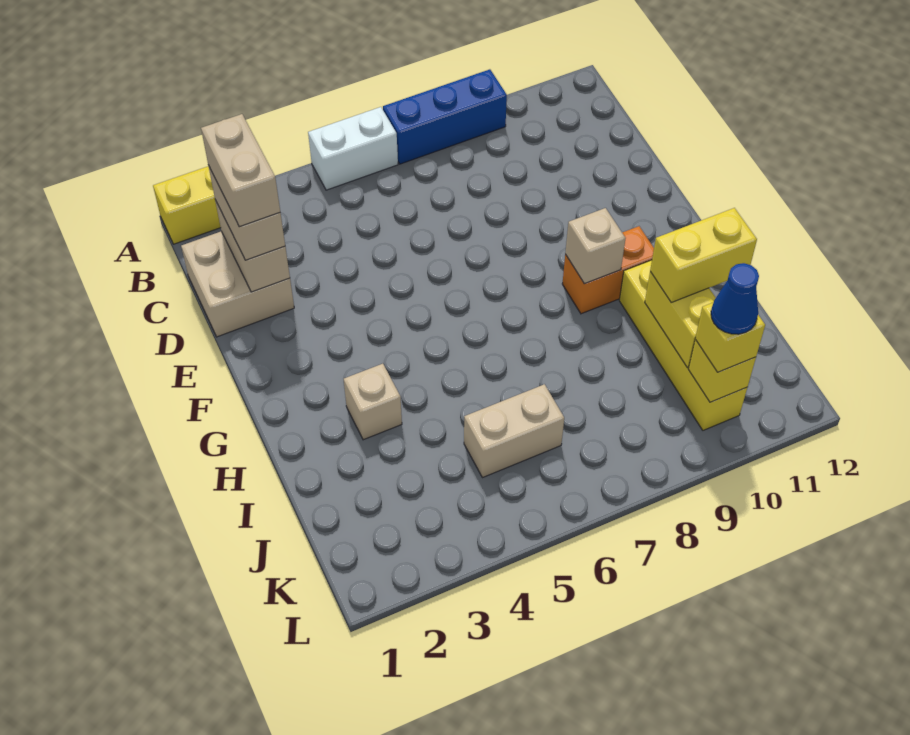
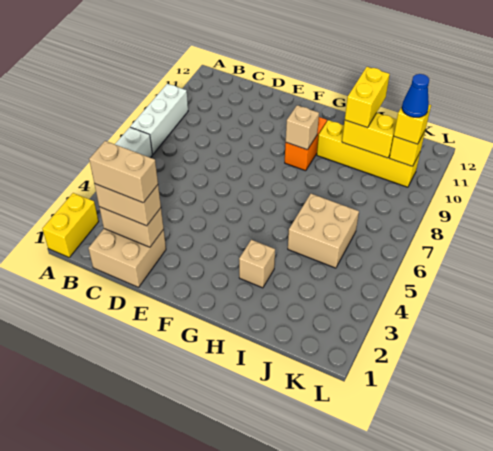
blue brick A7:A9 level 1 -> white brick A7:A9 level 1
tan brick J5:J6 level 1 -> tan brick I5:J6 level 1

